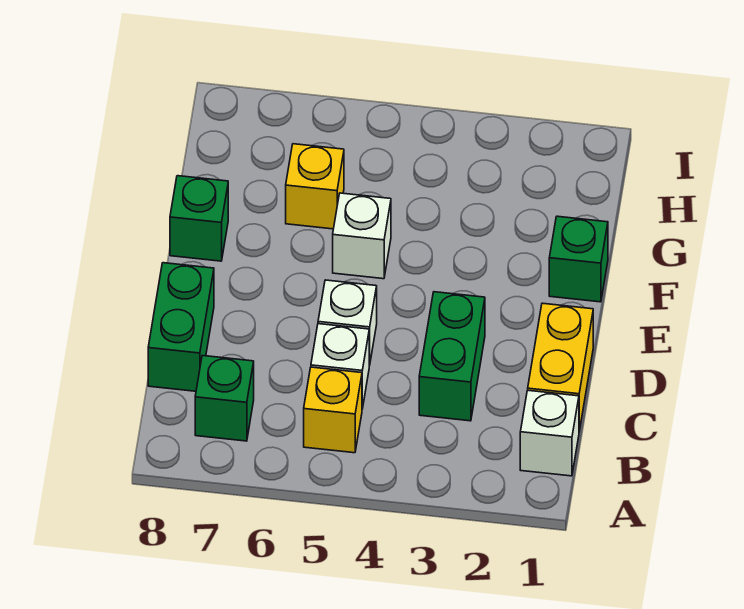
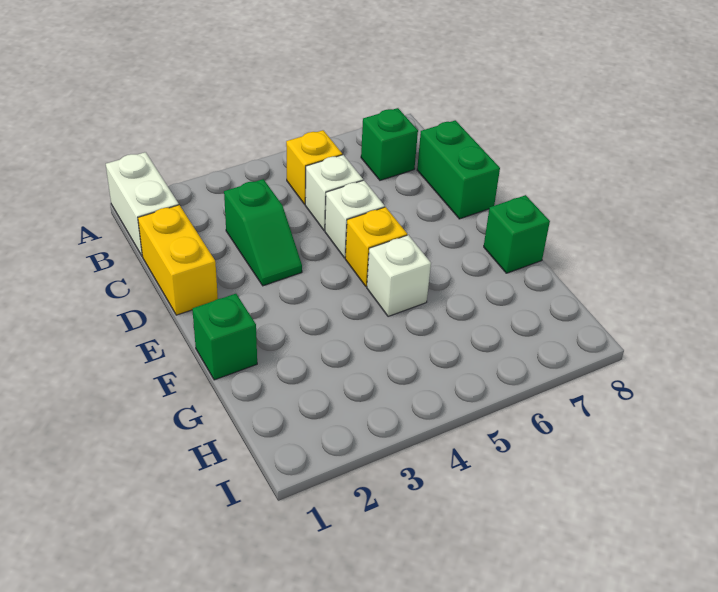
white brick B1 level 1 -> white brick A1:B1 level 1
green brick C3:D3 level 1 -> green slope C3:D3 level 1 top C
yellow brick G6 level 1 -> yellow brick E5 level 1

